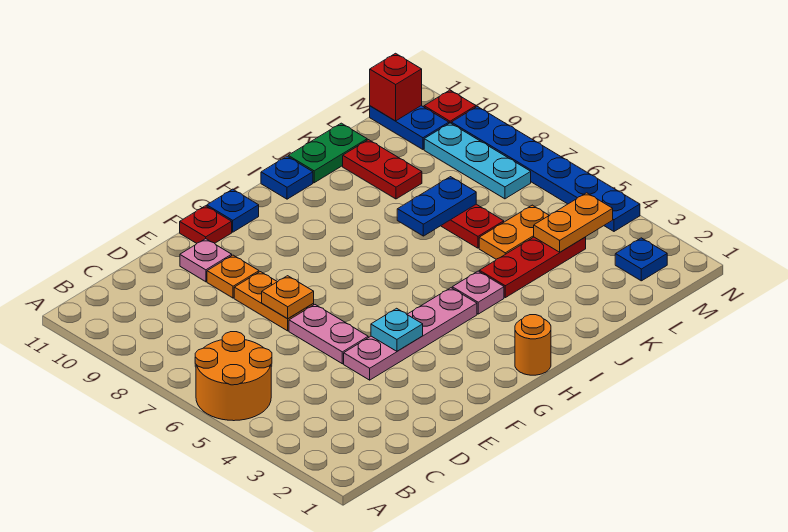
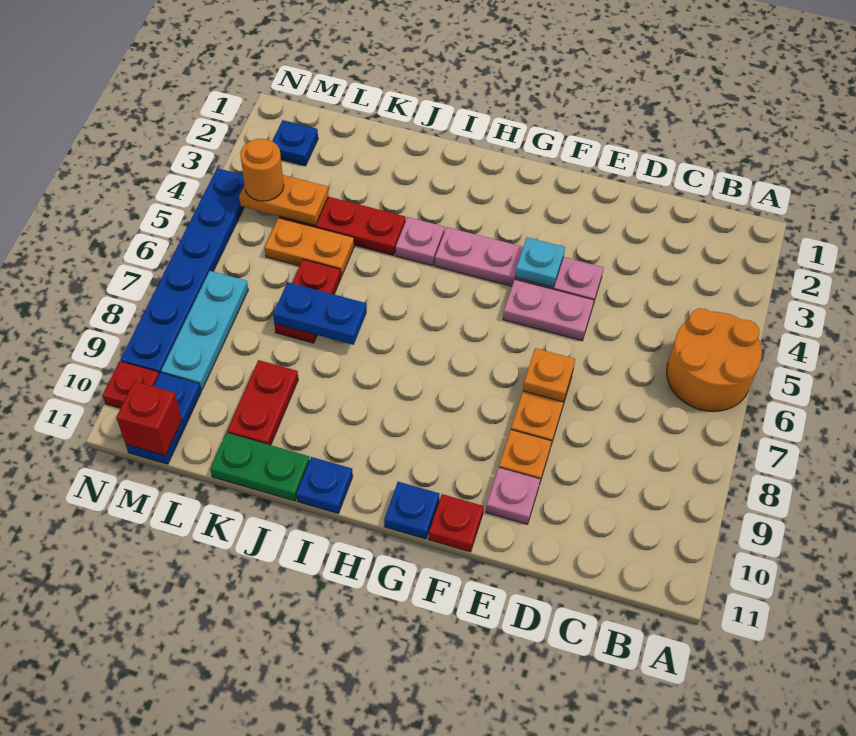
pink plate E5:E6 level 1 -> pink plate E5:F5 level 1
orange round brick H1 level 1 -> orange round brick M4 level 3

